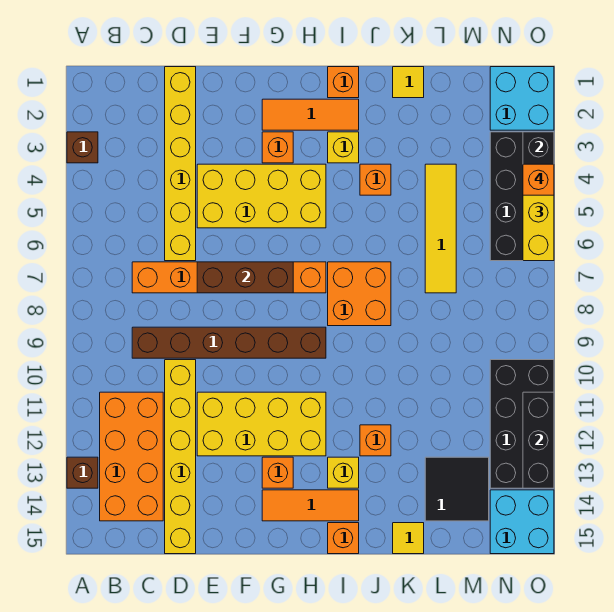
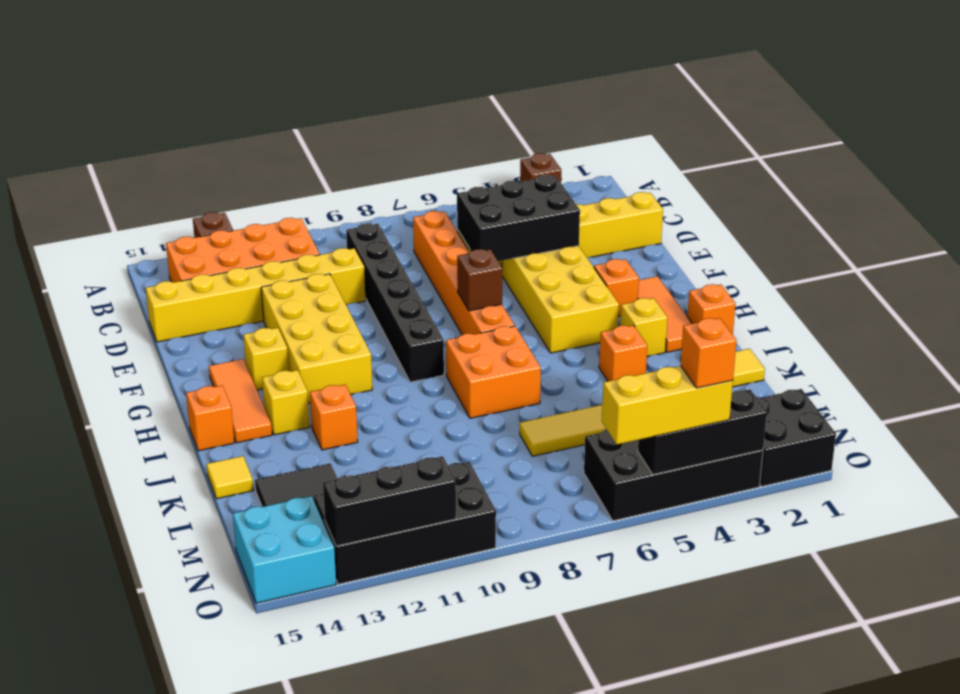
brown brick C9:H9 level 1 -> black brick C9:H9 level 1
none -> black brick D4:E6 level 2
brown brick E7:G7 level 2 -> brown brick G7 level 2
orange brick G13 level 1 -> yellow brick G13 level 1
cyan brick N1:O2 level 1 -> black brick N1:O2 level 1

